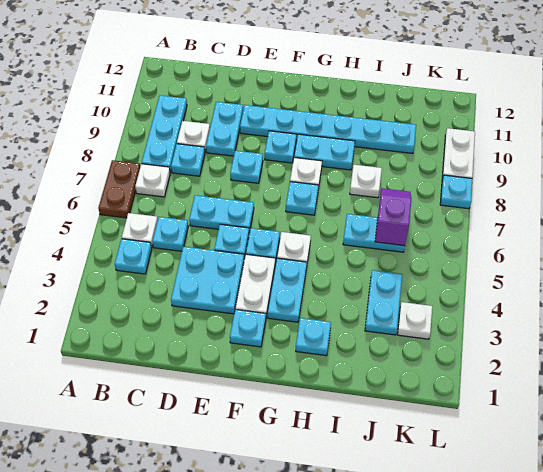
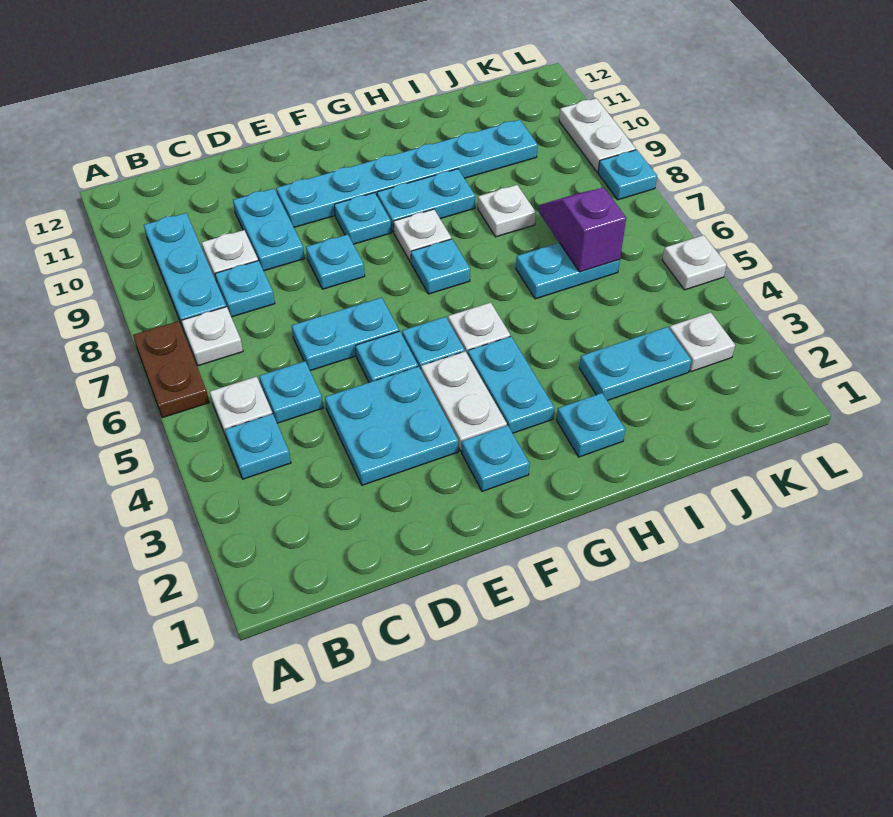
cyan plate J3:J4 level 1 -> cyan plate I3:J3 level 1
none -> white plate L5 level 1

